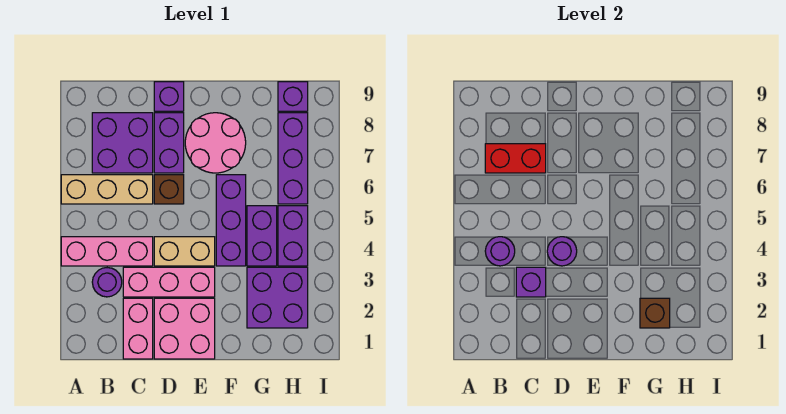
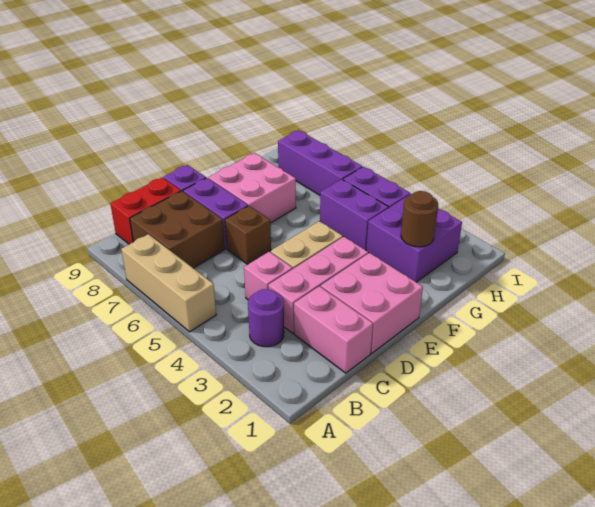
pink brick A4:C4 level 1 -> pink brick C4 level 1
tan brick A6:C6 level 1 -> tan brick A5:A7 level 1
purple round brick B4 level 2 -> none
purple brick B7:C8 level 1 -> brown brick B7:C8 level 1
red brick B7:C7 level 2 -> red brick B9:C9 level 1
purple brick C3 level 2 -> none
purple round brick D4 level 2 -> none
pink round brick E7:F8 level 1 -> pink brick E7:F8 level 1
purple brick F4:F6 level 1 -> none
brown brick G2 level 2 -> brown round brick G2 level 2
purple brick H9 level 1 -> none

